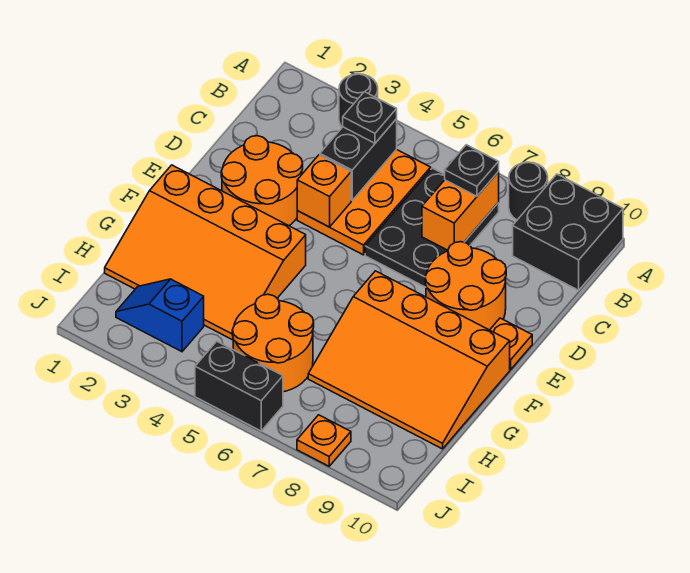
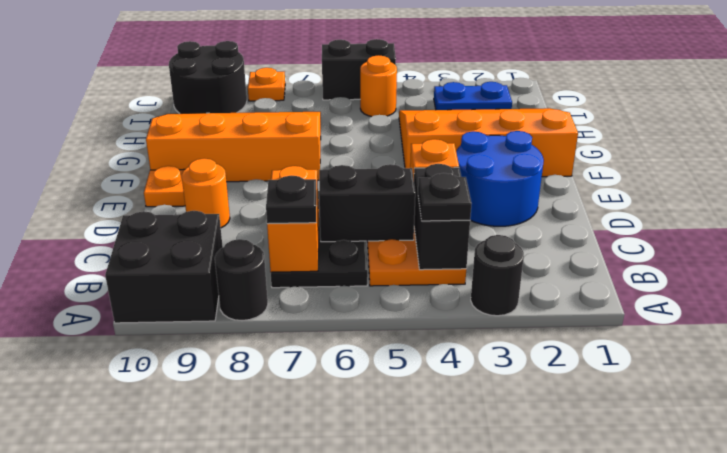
none -> black brick C5:C6 level 2
orange round brick D2:E3 level 1 -> blue round brick D2:E3 level 1
orange round brick D8:E9 level 1 -> orange round brick D9 level 1
orange round brick H5:I6 level 1 -> orange round brick I5 level 1
blue slope I2:I3 level 1 top 3 -> blue plate I2:I3 level 1
none -> black round brick I9:J10 level 1

